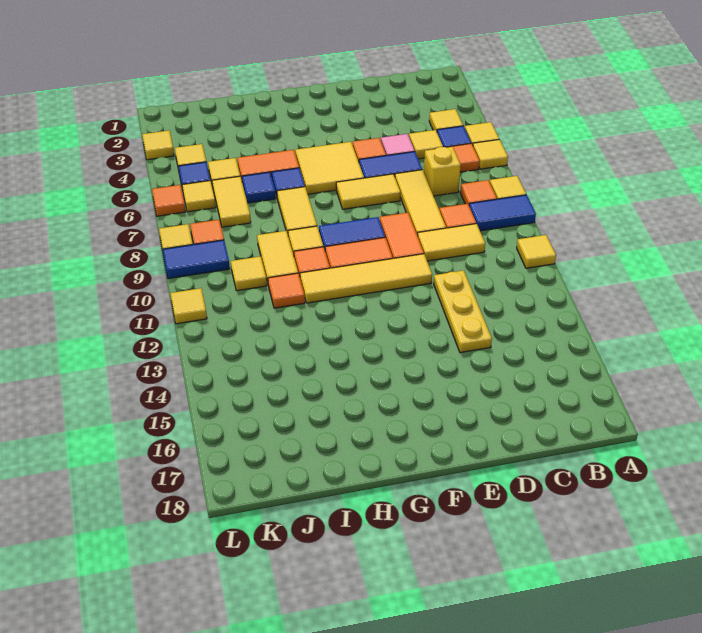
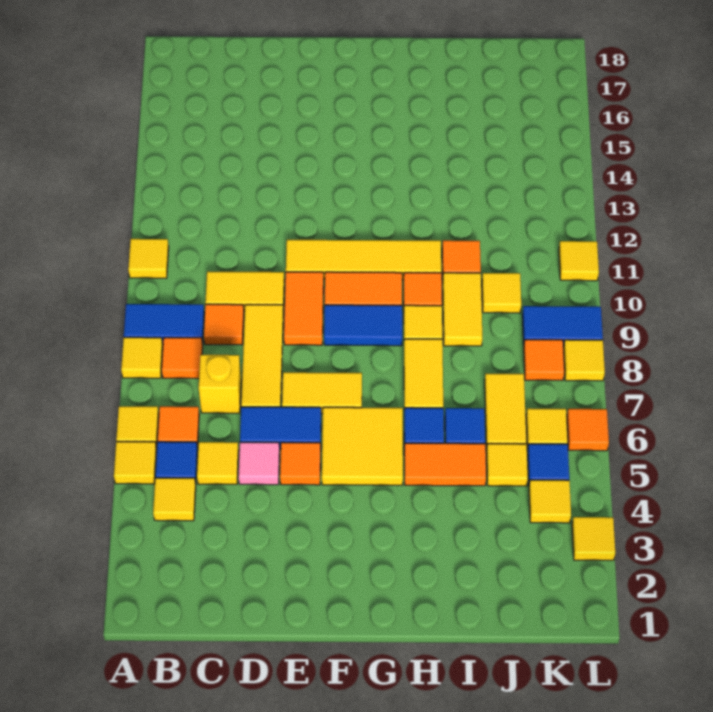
yellow plate D12:D14 level 1 -> none

